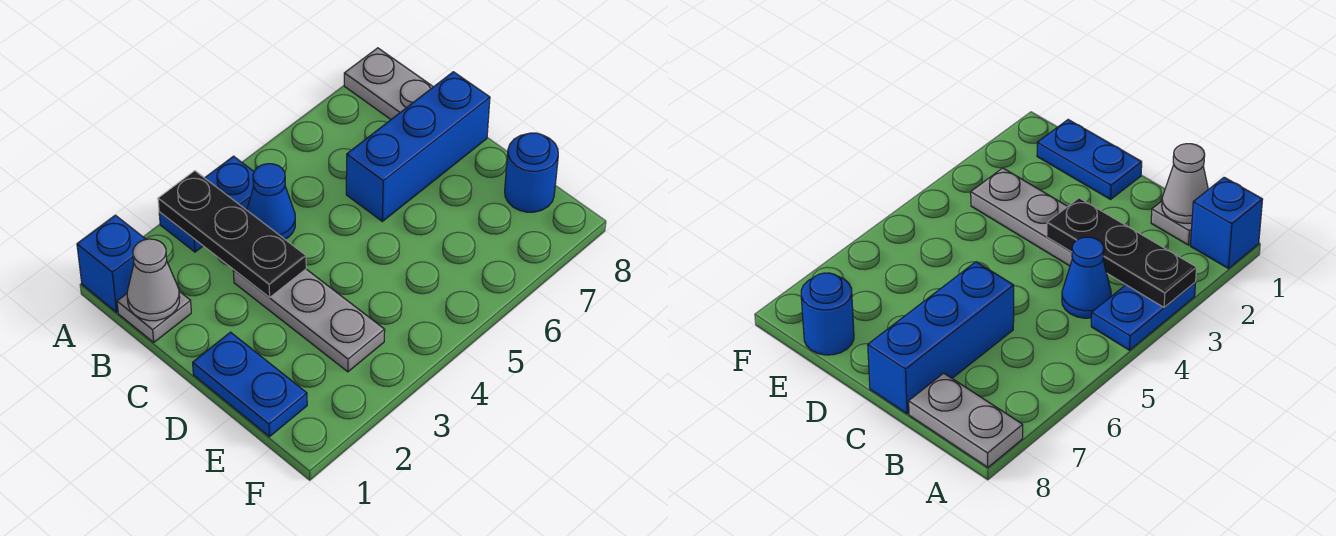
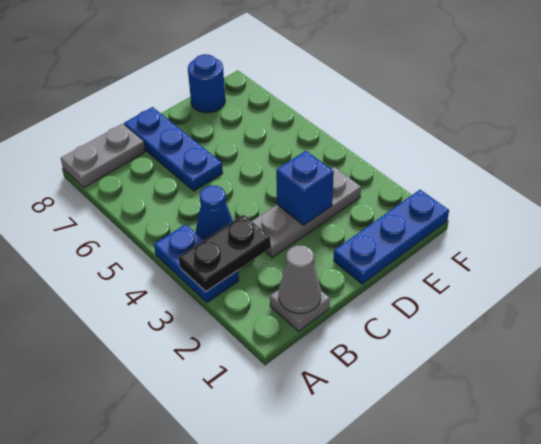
blue brick A1 level 1 -> blue brick D3 level 2
black plate A3:C3 level 2 -> black plate A3:B3 level 2
blue brick C6:C8 level 1 -> blue plate C6:C8 level 1
blue plate D1:E1 level 1 -> blue plate D1:F1 level 1

